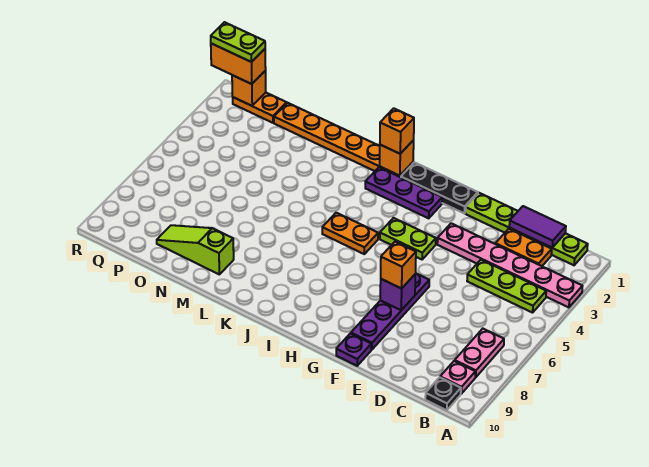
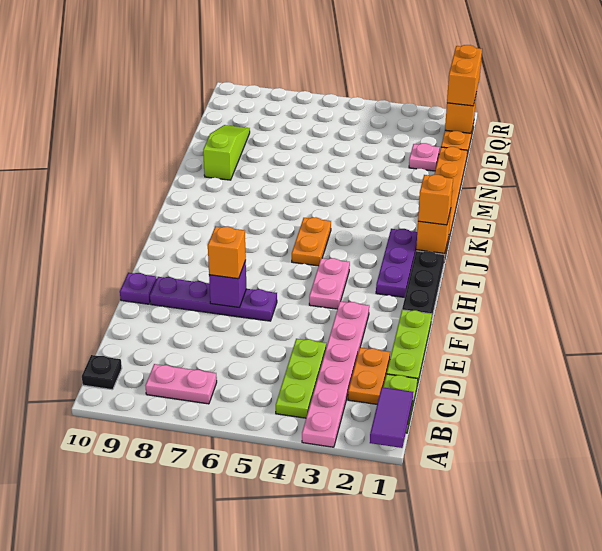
pink plate B9 level 1 -> pink plate O2 level 1
purple tile C1:D1 level 2 -> purple tile A1:B1 level 2
lime plate G4:H4 level 1 -> pink plate G4:H4 level 1
lime plate Q1:R1 level 4 -> none

